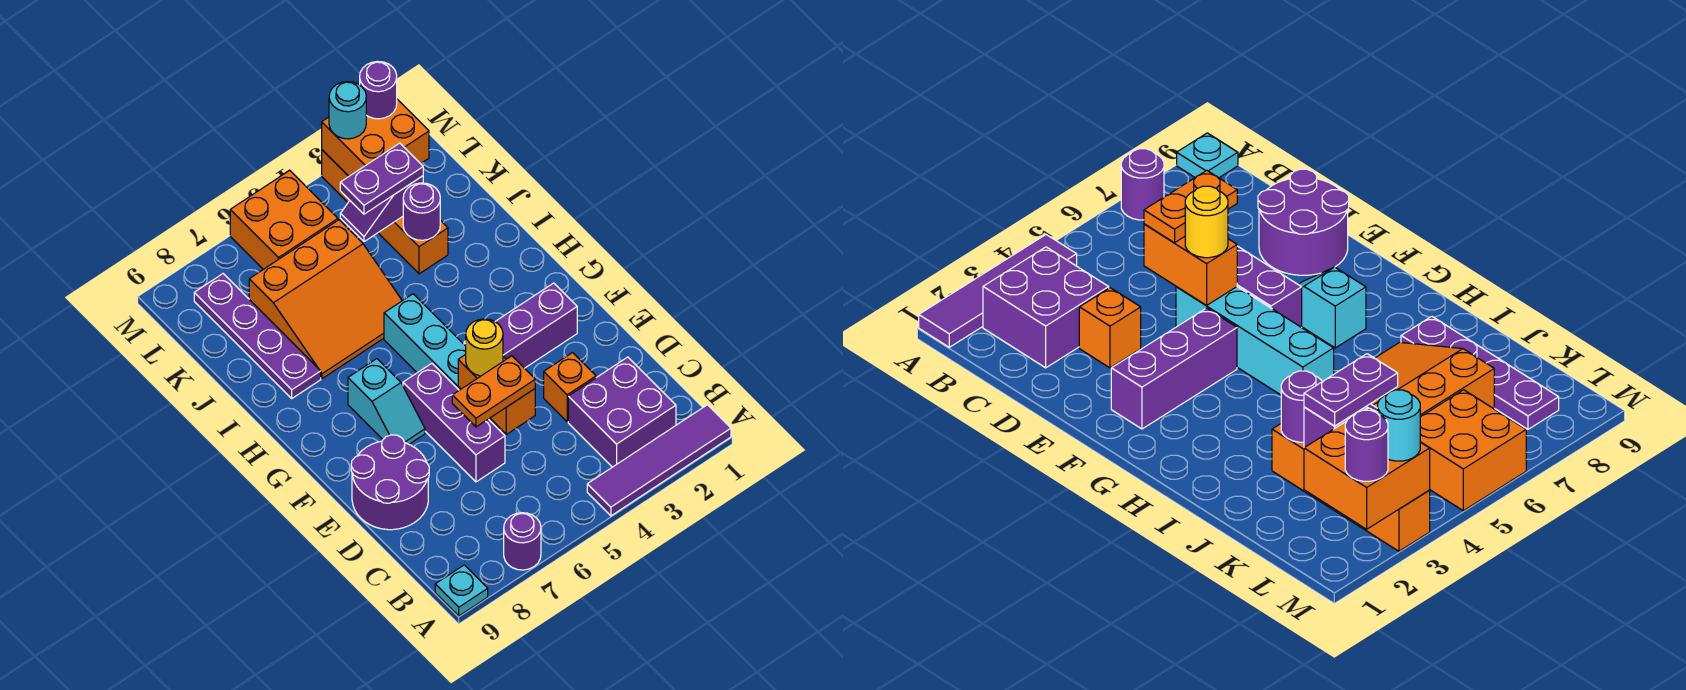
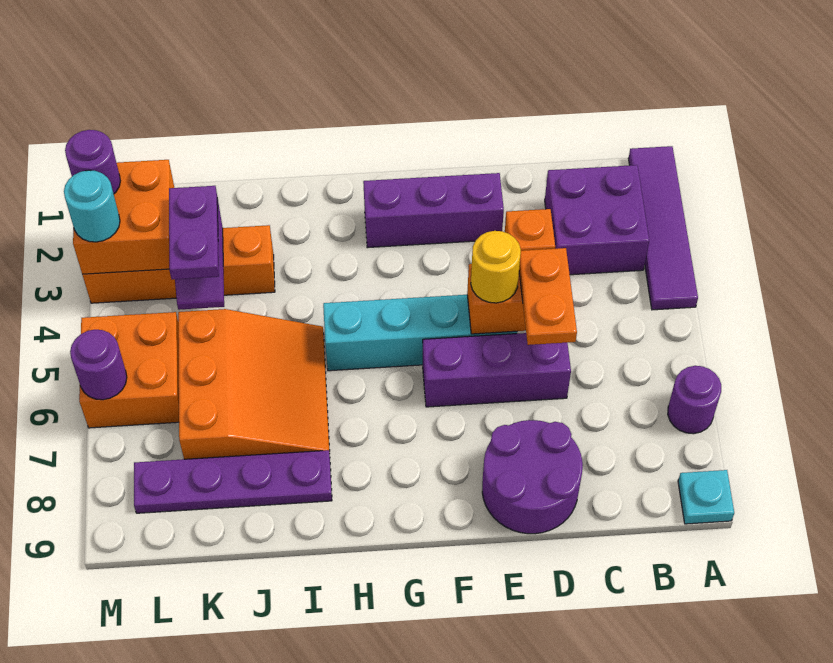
purple brick F2:F4 level 1 -> purple brick E2:G2 level 1
cyan slope F7:G7 level 1 top G -> none
purple round brick J3 level 2 -> purple round brick M6 level 2

